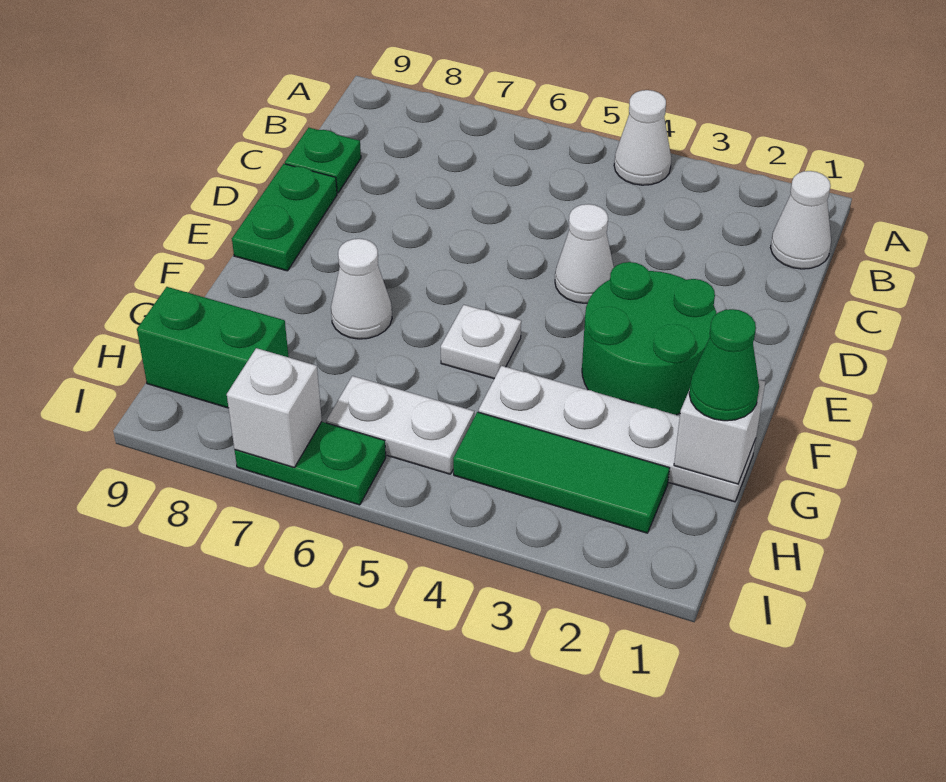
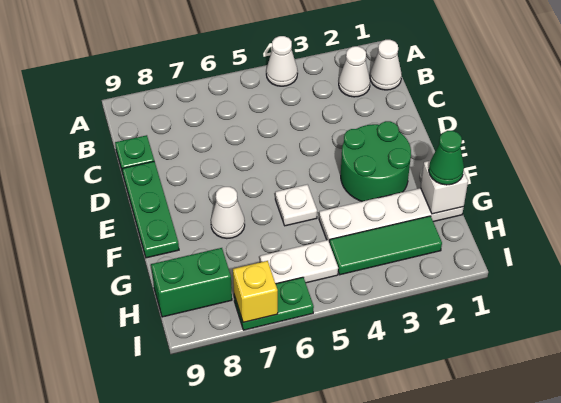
white cone D4 level 1 -> white cone B2 level 1
green plate D9:E9 level 1 -> green plate D9:F9 level 1
white brick I7 level 2 -> yellow brick I7 level 2

